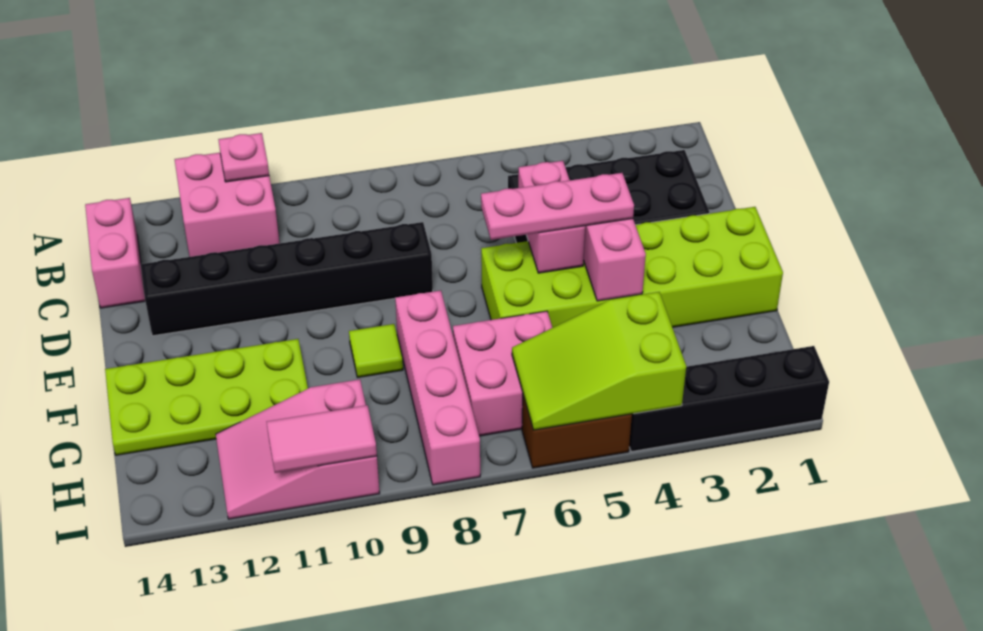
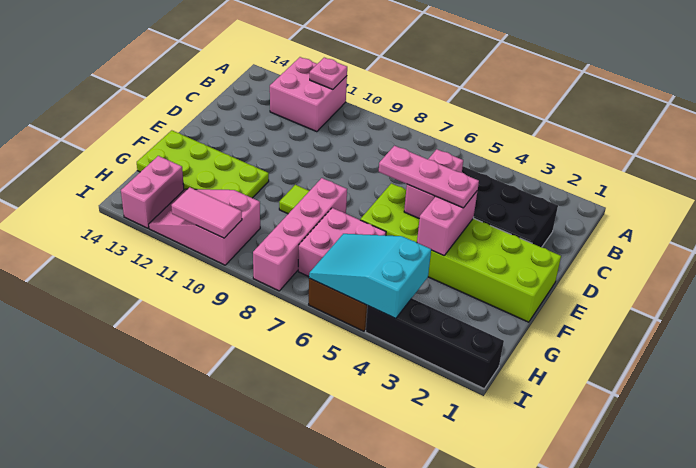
pink brick B14:C14 level 1 -> pink brick H13:I13 level 1
black brick D8:D13 level 1 -> none
lime slope H4:I6 level 2 top 4 -> cyan slope H4:I6 level 2 top 4

